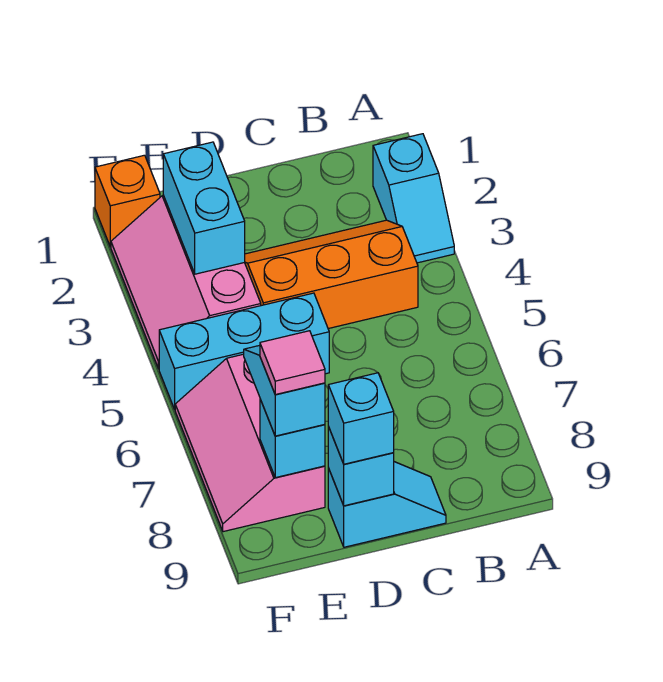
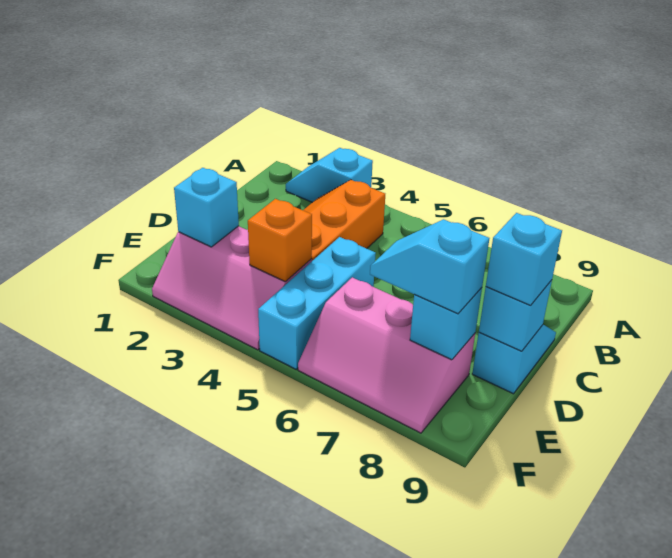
cyan slope A2:A3 level 1 top 2 -> cyan slope A2:A3 level 1 top 3
cyan brick E2:E3 level 2 -> cyan brick E2 level 2
pink tile E8 level 4 -> none
orange brick F1 level 1 -> orange brick E4 level 2

